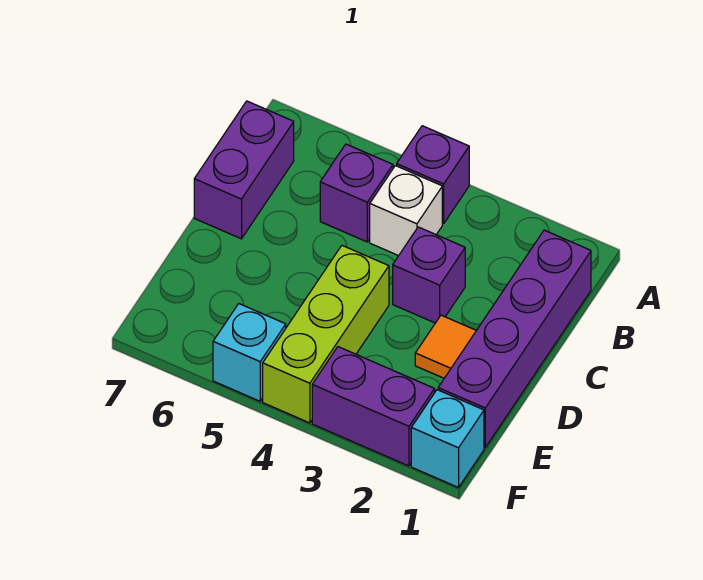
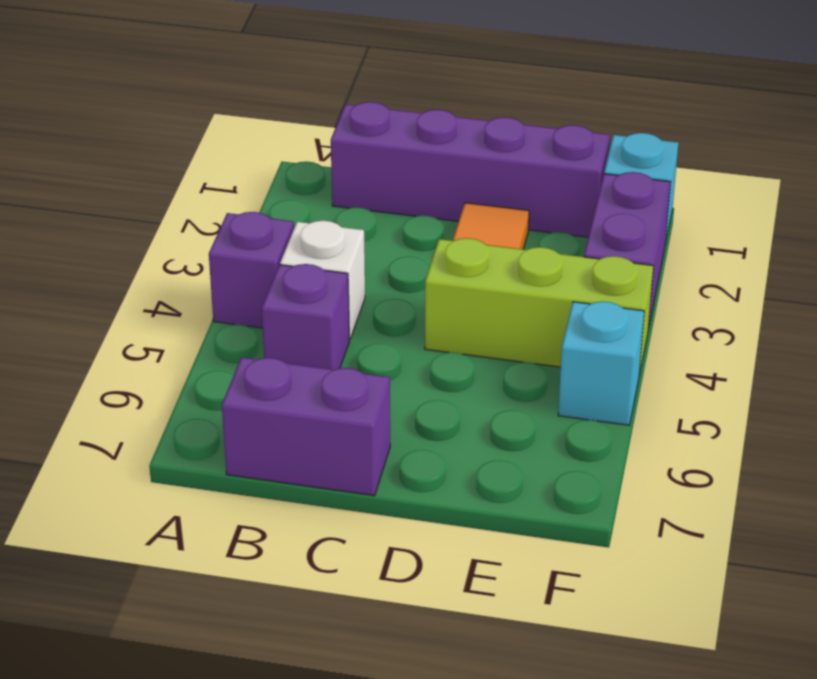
purple brick C3 level 1 -> none

